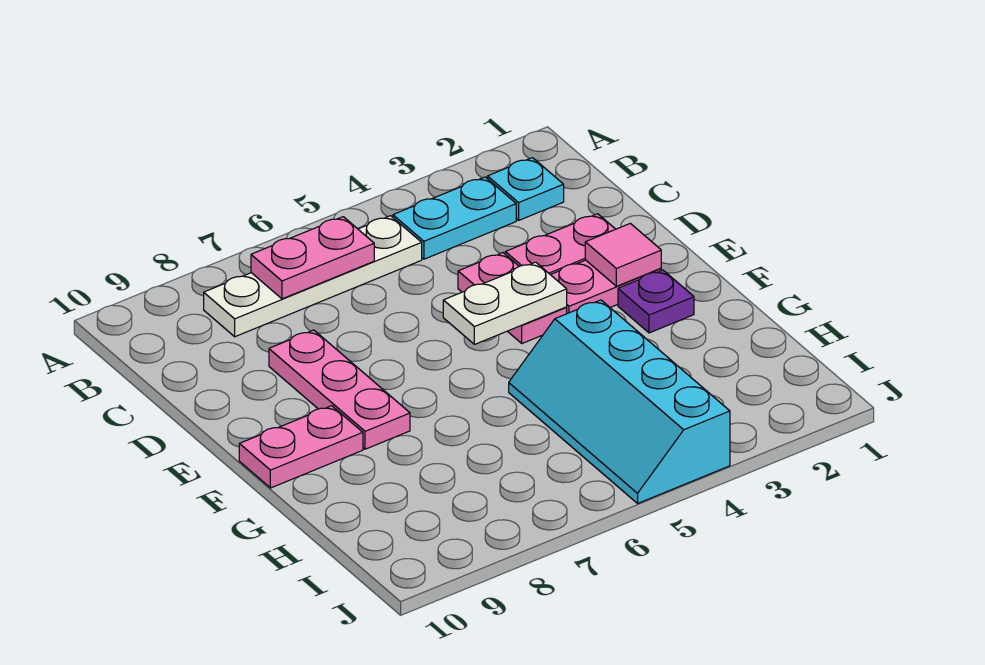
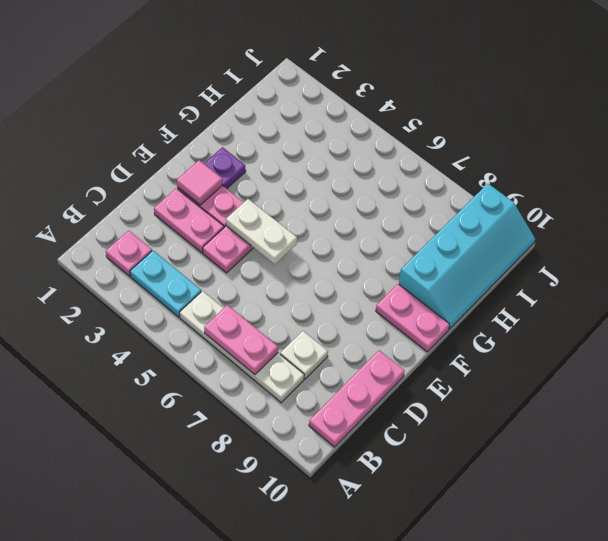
cyan plate B2 level 1 -> pink plate B2 level 1
none -> white plate C8 level 1
pink plate D8:F8 level 1 -> pink plate B10:D10 level 1
cyan slope G4:J5 level 1 top 4 -> cyan slope G9:J10 level 1 top 9

